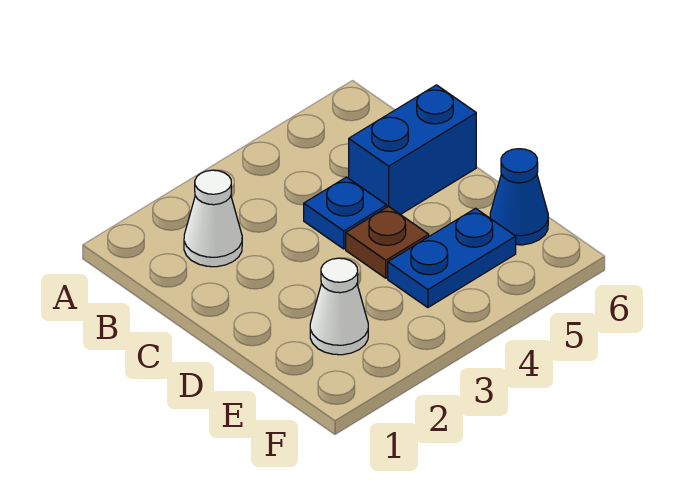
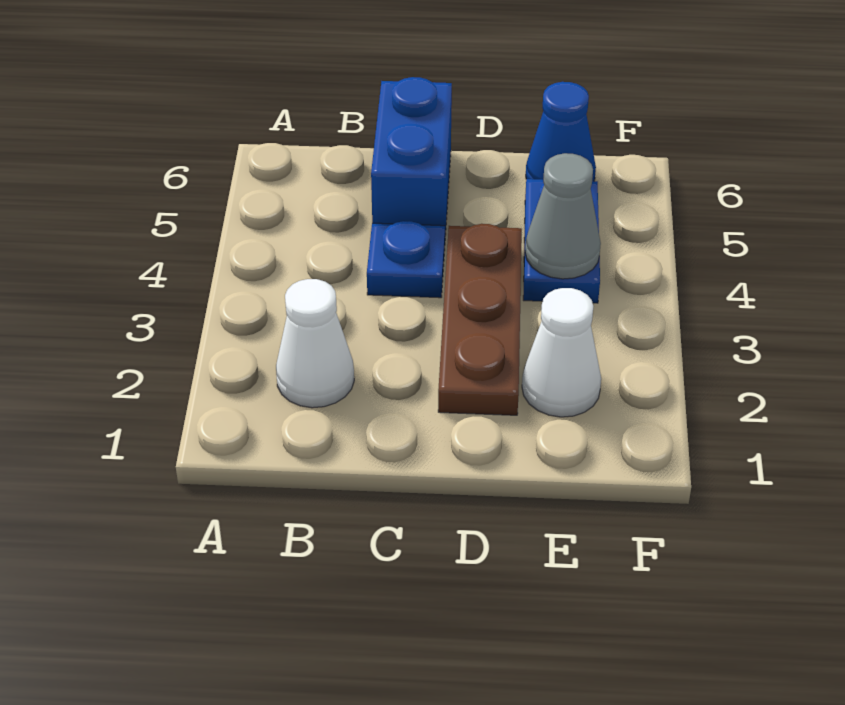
brown plate D4 level 1 -> brown plate D2:D4 level 1
none -> grey cone E4 level 2

